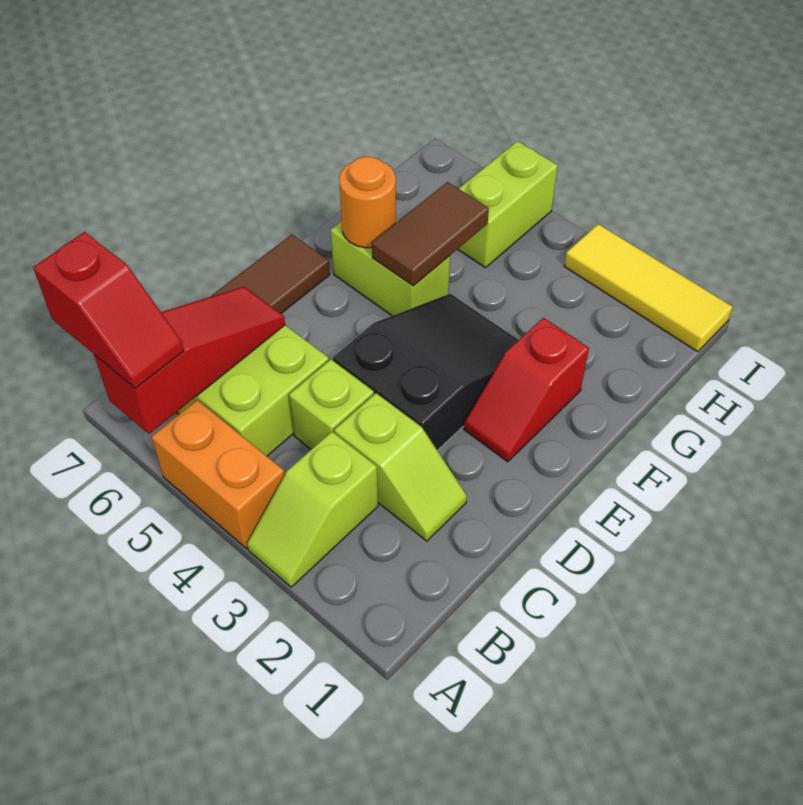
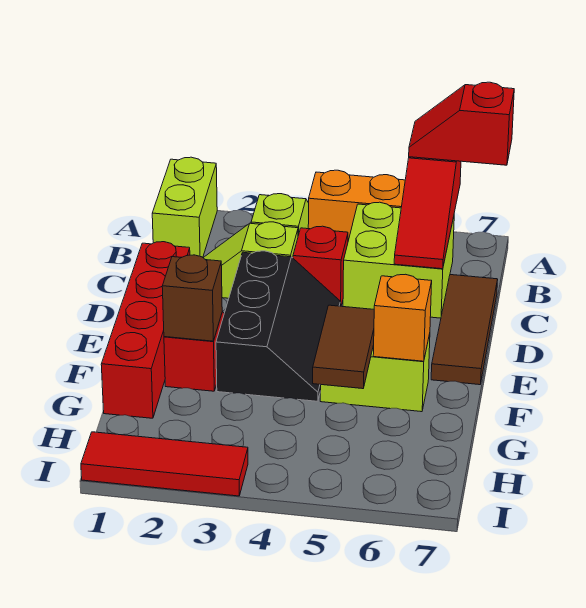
lime brick C4 level 1 -> red brick C4 level 1
none -> red brick D1:G1 level 1
black slope D3:F4 level 1 top D -> black slope D3:F4 level 1 top 3
none -> brown brick F2 level 2
orange round brick F6 level 2 -> orange brick F6 level 2
lime brick H5:I5 level 1 -> lime brick A1:B1 level 1
yellow tile I1:I3 level 1 -> red tile I1:I3 level 1

